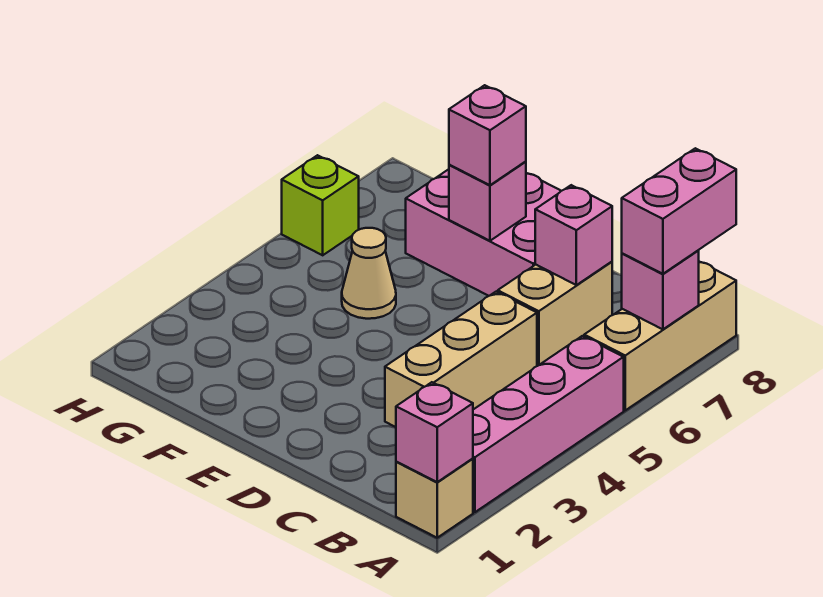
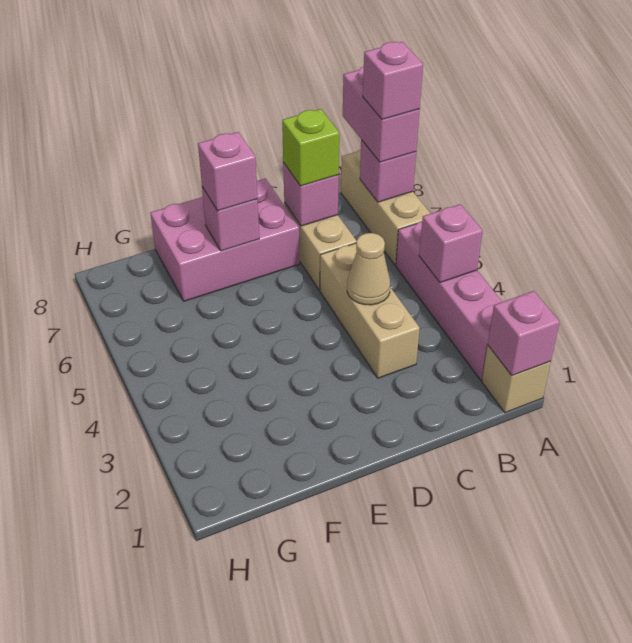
none -> pink brick A4 level 2
none -> pink brick A7 level 4
tan cone F5 level 1 -> tan cone C4 level 2
lime brick H6 level 1 -> lime brick C7 level 3

